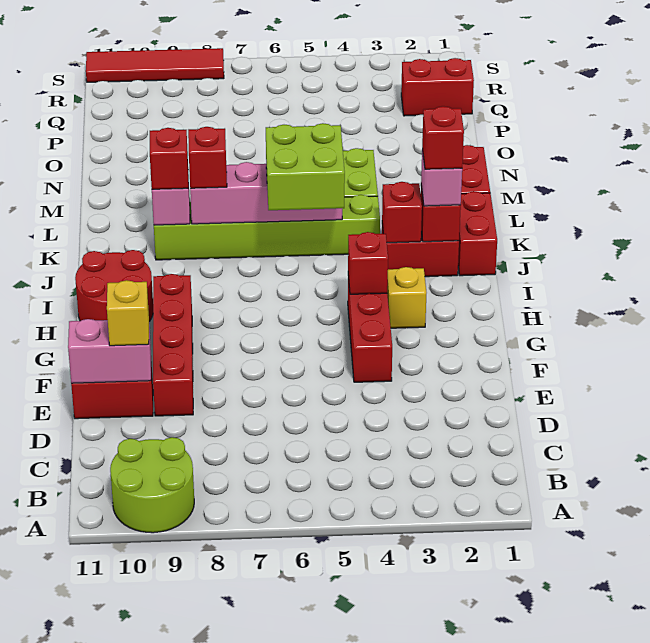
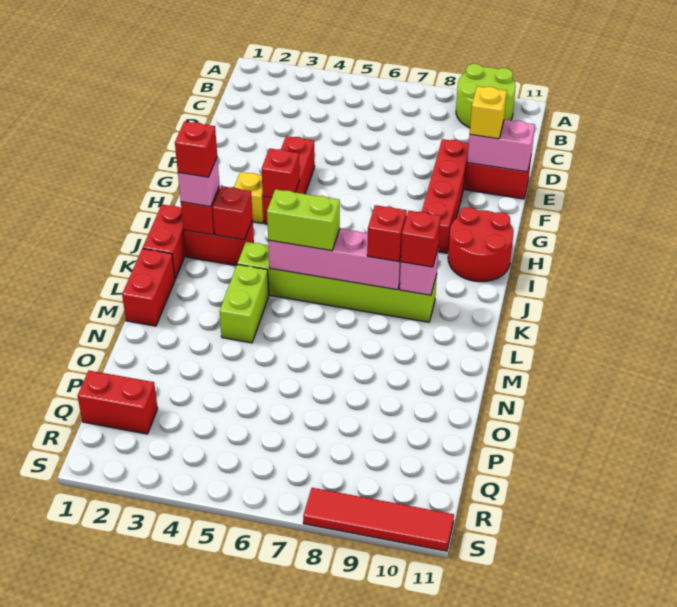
lime brick J5:K6 level 3 -> lime brick K5:K6 level 3

